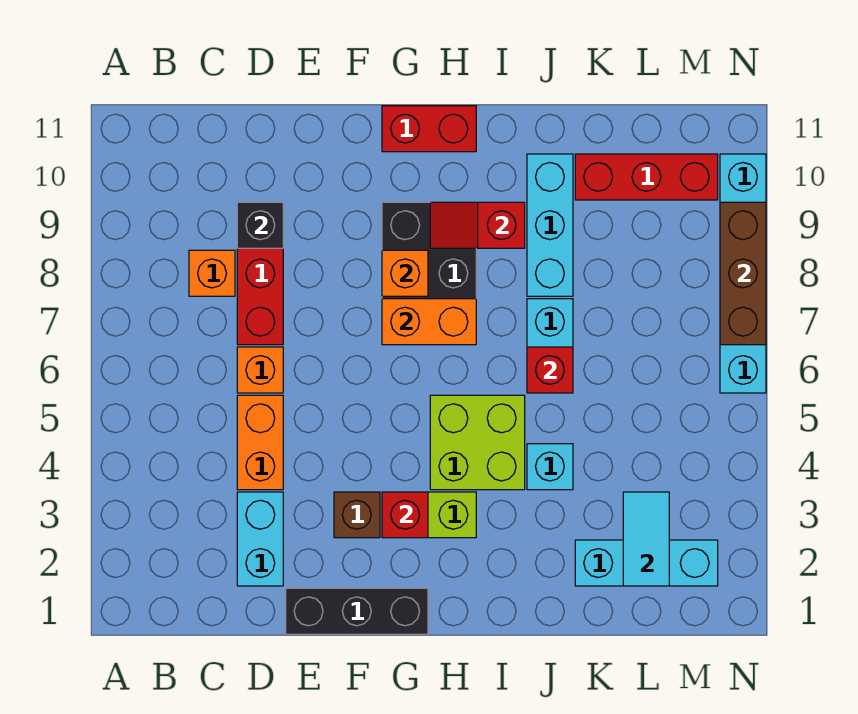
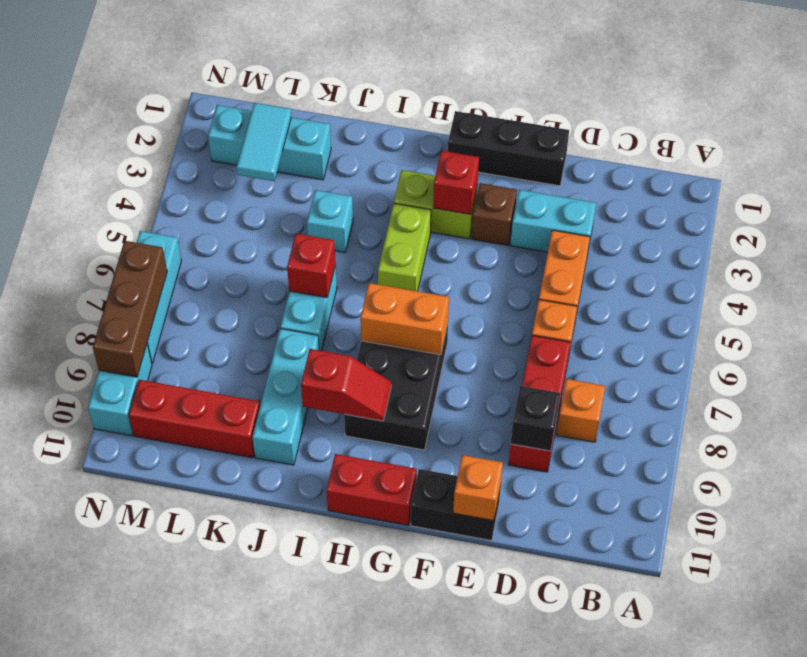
cyan brick D2:D3 level 1 -> cyan brick D3:E3 level 1
none -> black brick E11:F11 level 1
orange brick G8 level 2 -> orange brick E11 level 2
lime brick H4:I5 level 1 -> lime brick H4:H5 level 1

